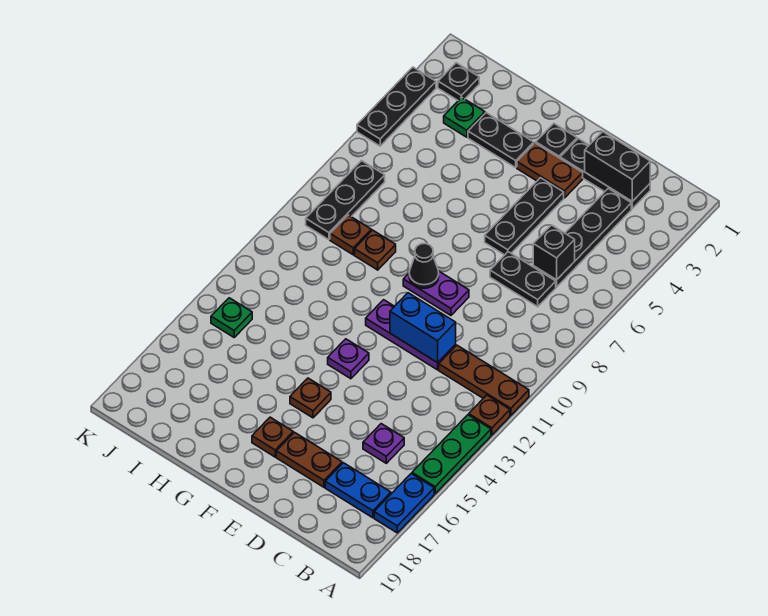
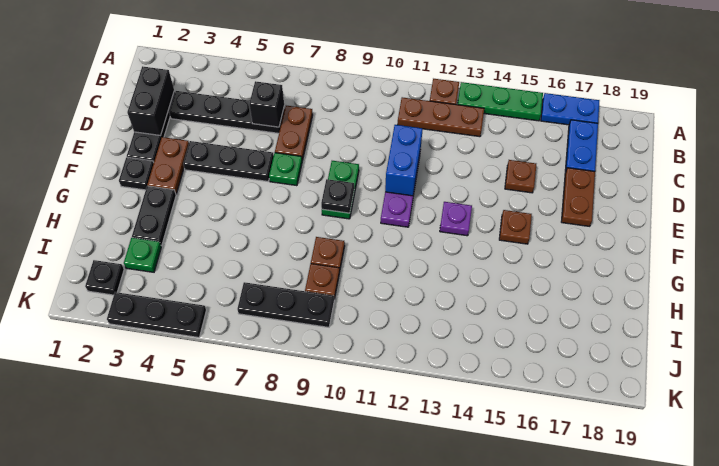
brown plate A11:C11 level 1 -> brown plate B11:B13 level 1
black plate C7:D7 level 1 -> brown plate C7:D7 level 1
purple plate C15 level 1 -> none
purple plate E9:F9 level 1 -> green plate E9:F9 level 1
black cone F9 level 2 -> black plate F9 level 2
brown plate F17 level 1 -> brown plate D15 level 1
green plate J14 level 1 -> green plate E7 level 1

